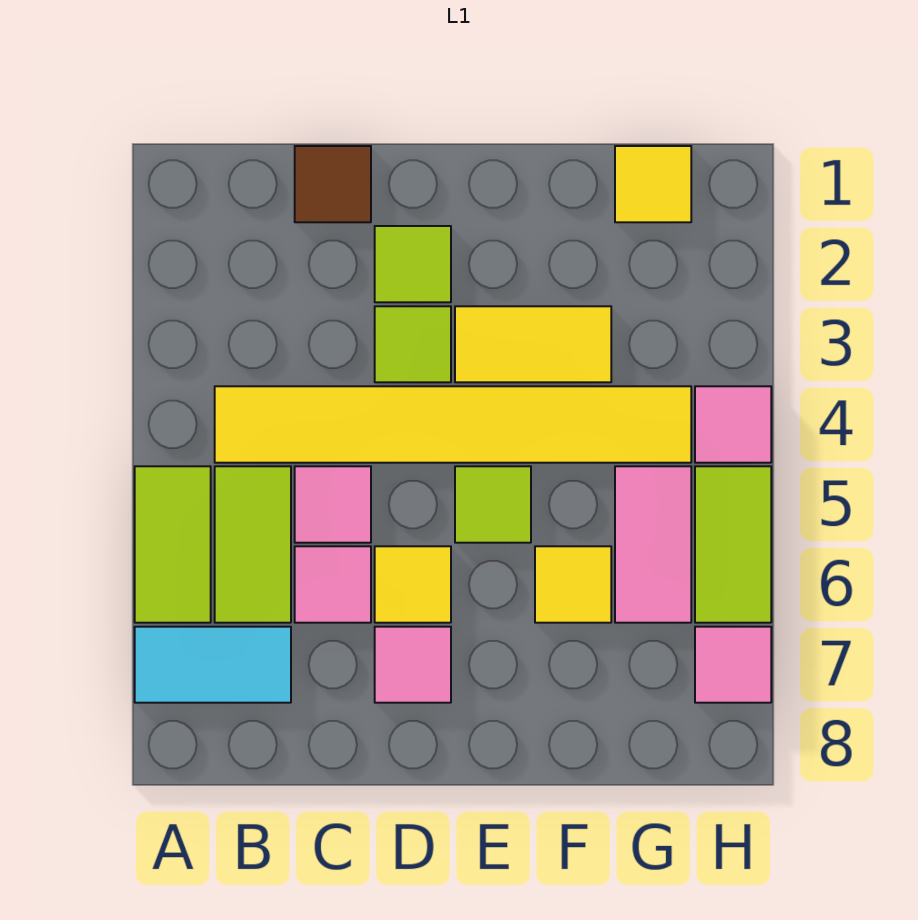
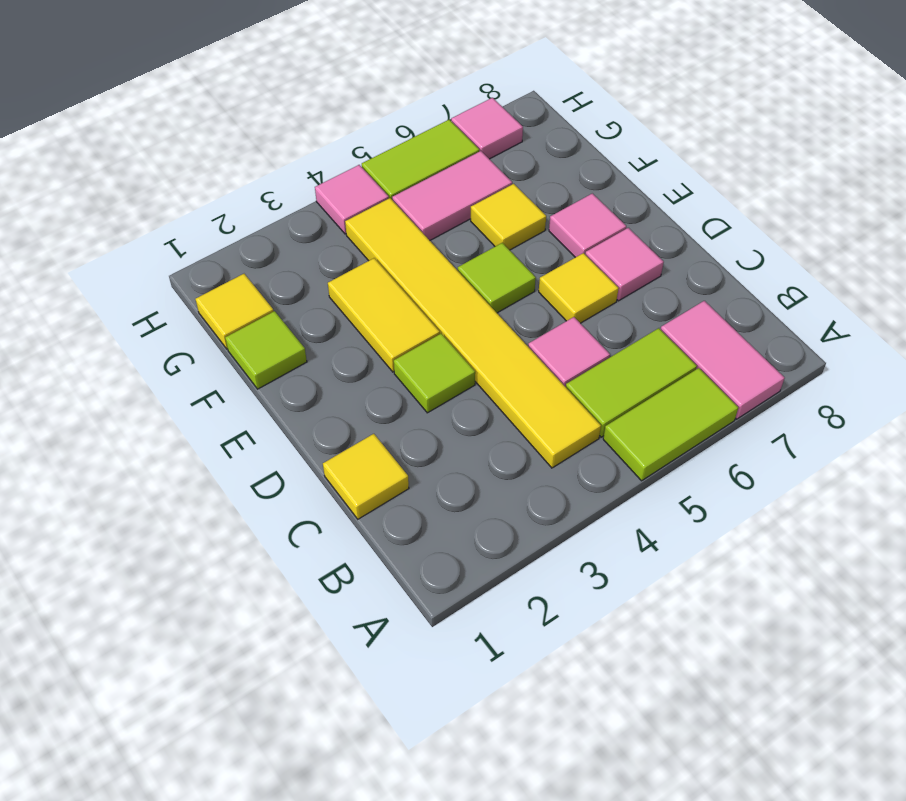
cyan tile A7:B7 level 1 -> pink tile A7:B7 level 1
brown tile C1 level 1 -> yellow tile C1 level 1
pink tile C6 level 1 -> pink tile E7 level 1
lime tile D2 level 1 -> lime tile F1 level 1

